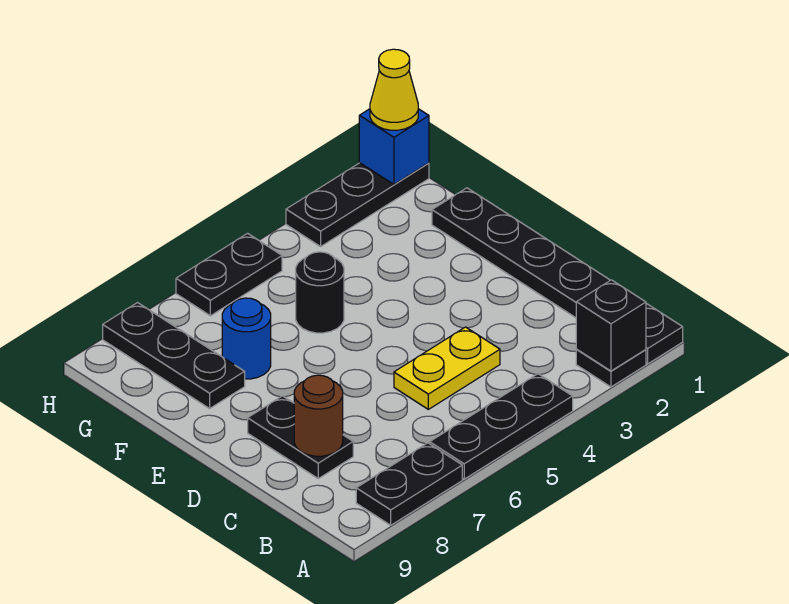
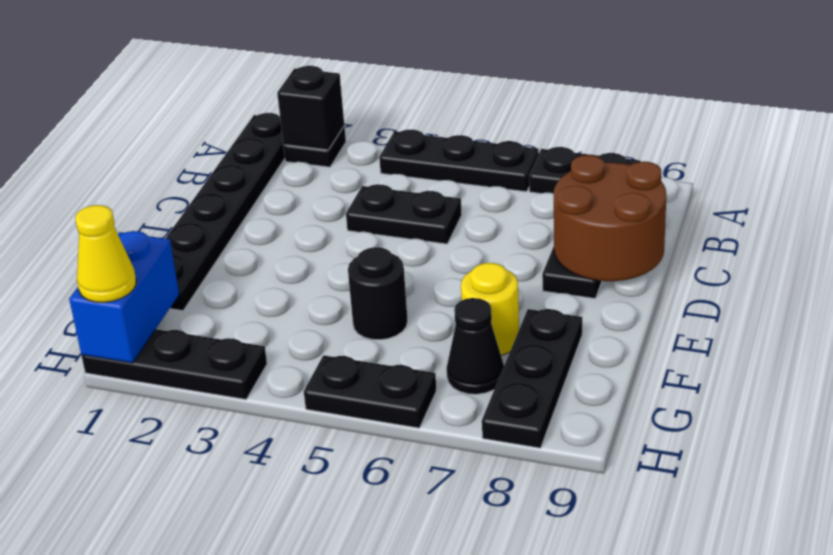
yellow plate C4:C5 level 1 -> black plate C4:C5 level 1
brown round brick C8 level 2 -> brown round brick C8:D9 level 2
blue round brick F7 level 1 -> yellow round brick F7 level 1
none -> black cone G7 level 1
blue brick H1 level 2 -> blue brick G1:H1 level 2

